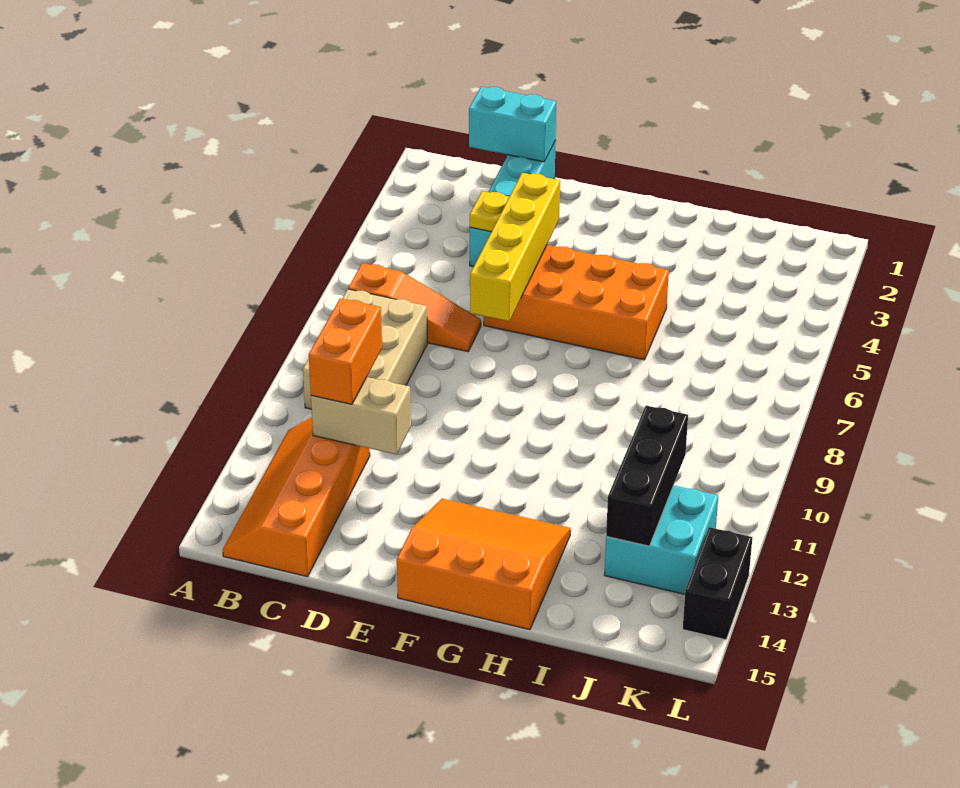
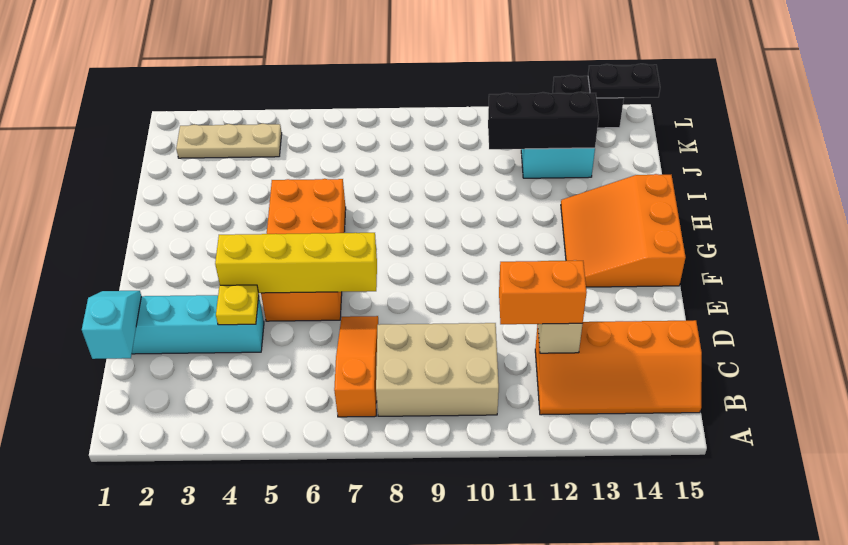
cyan brick C1:D1 level 2 -> cyan slope C1:D1 level 2 top C
none -> tan plate K2:K4 level 1
none -> black plate L14:L15 level 2

